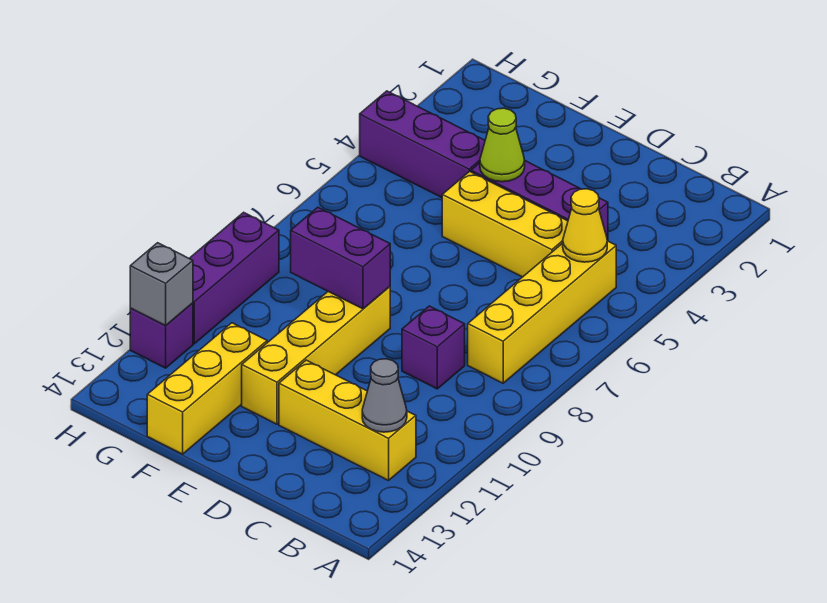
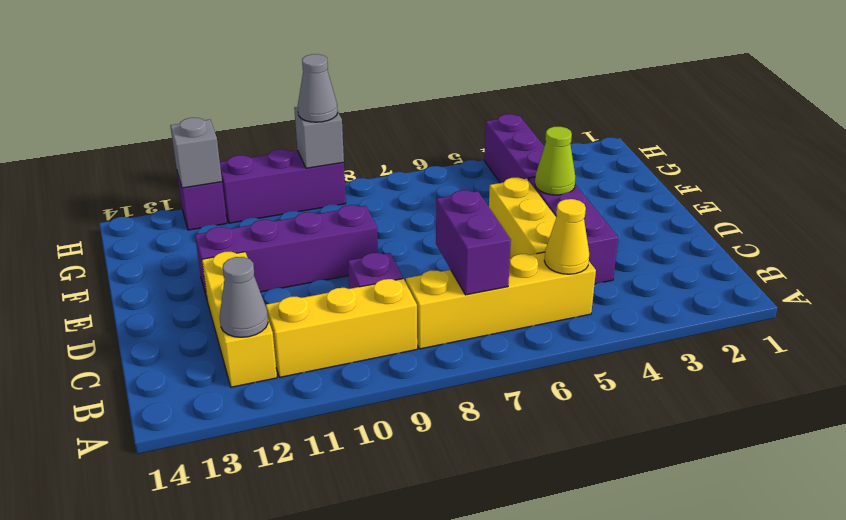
yellow brick E9:E12 level 1 -> purple brick E9:E12 level 1
purple brick E9:F9 level 2 -> purple brick B7:C7 level 2
yellow brick F12:F14 level 1 -> yellow brick B9:B11 level 1
none -> grey brick H9 level 2
none -> grey cone H9 level 3

